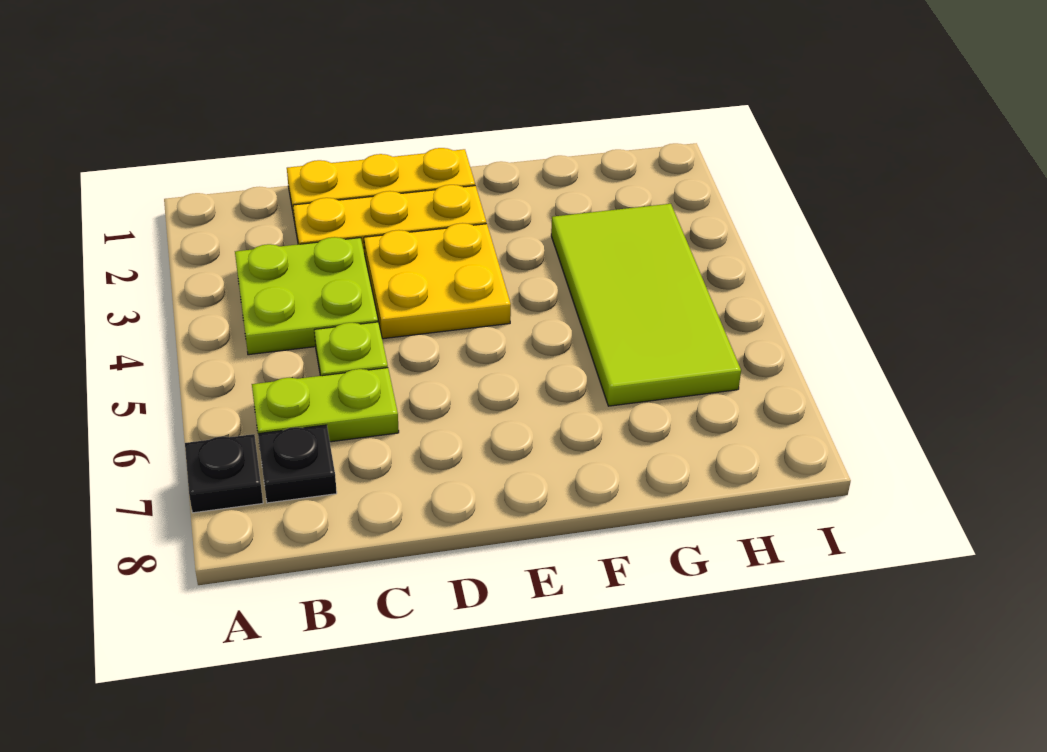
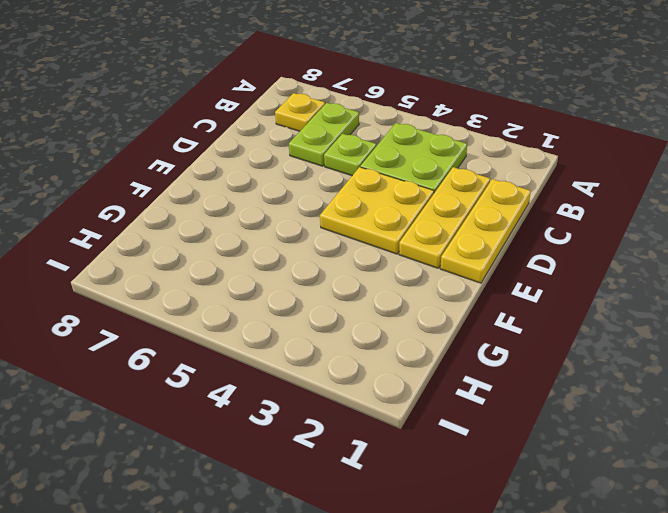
black plate A7 level 1 -> none
black plate B7 level 1 -> yellow plate B7 level 1
lime tile G3:H6 level 1 -> none

